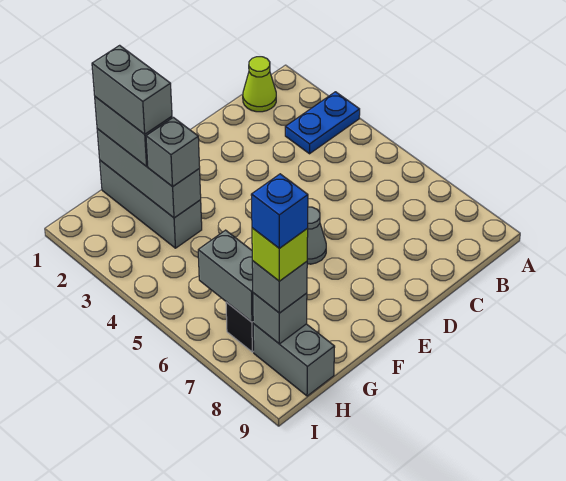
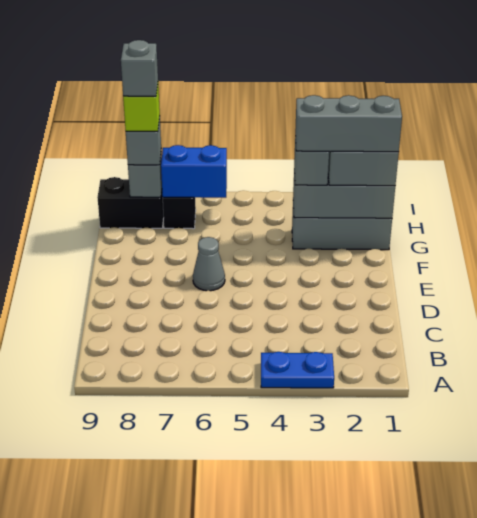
blue plate A3:B3 level 1 -> blue plate A3:A4 level 1
lime cone B1 level 1 -> none
grey brick G1:G2 level 4 -> grey brick G1:G3 level 4
grey brick H6:H7 level 2 -> blue brick H6:H7 level 2
grey brick H8:H9 level 1 -> black brick H8:H9 level 1
blue brick H8 level 5 -> grey brick H8 level 5

